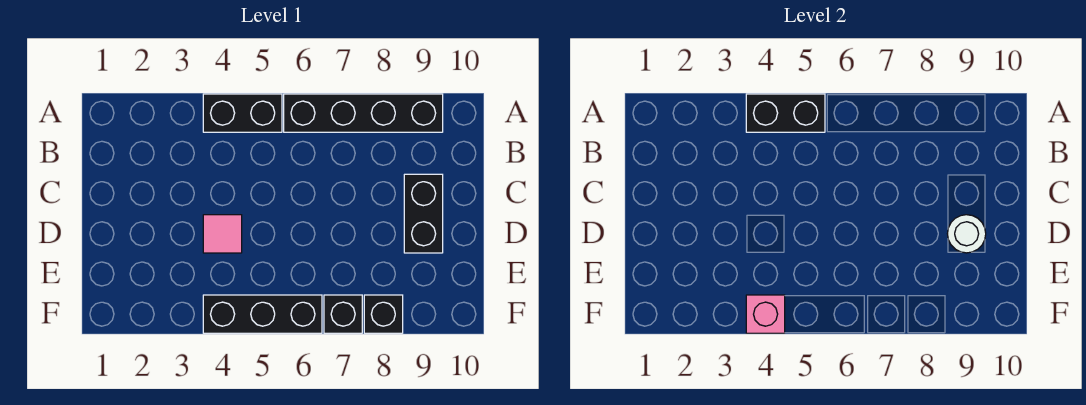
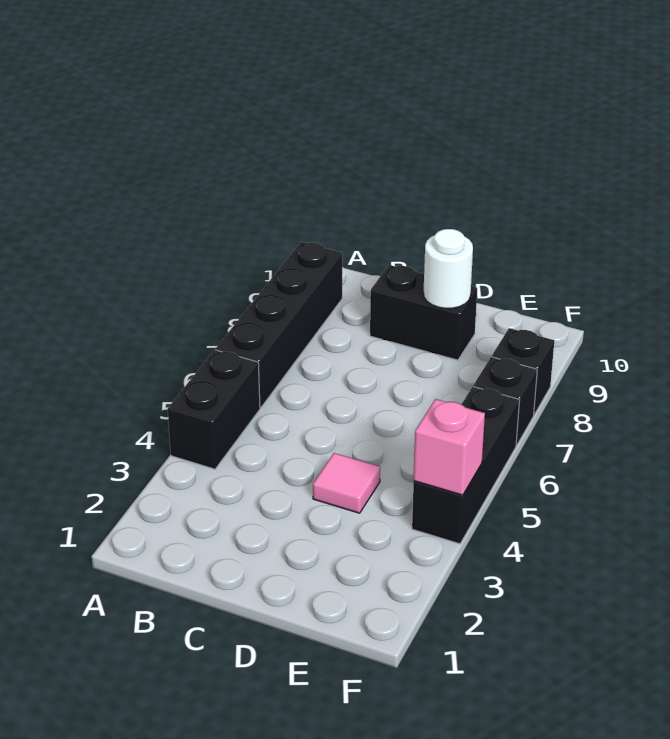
black brick A4:A5 level 2 -> none

